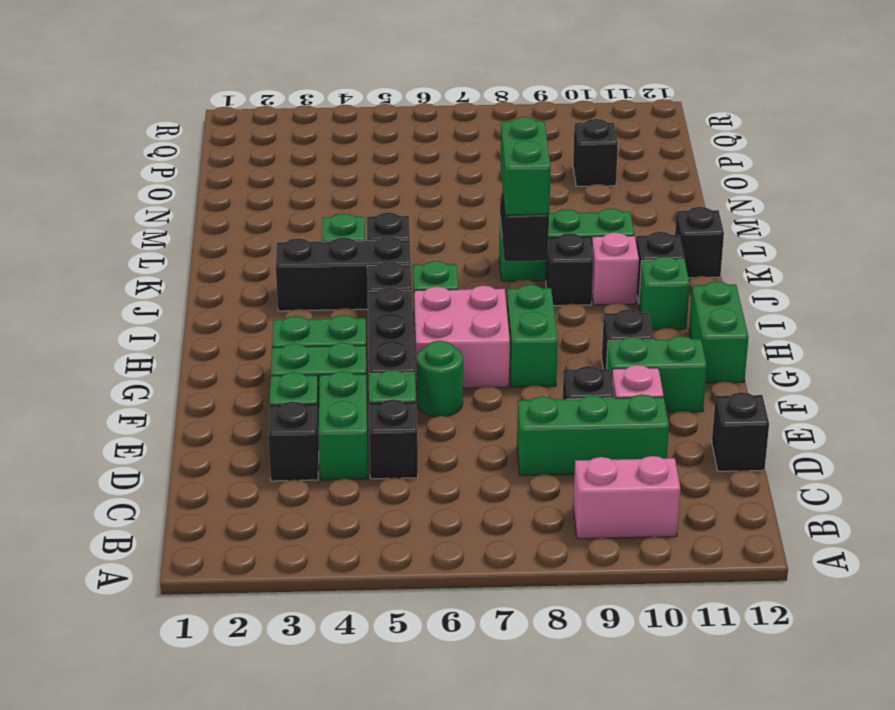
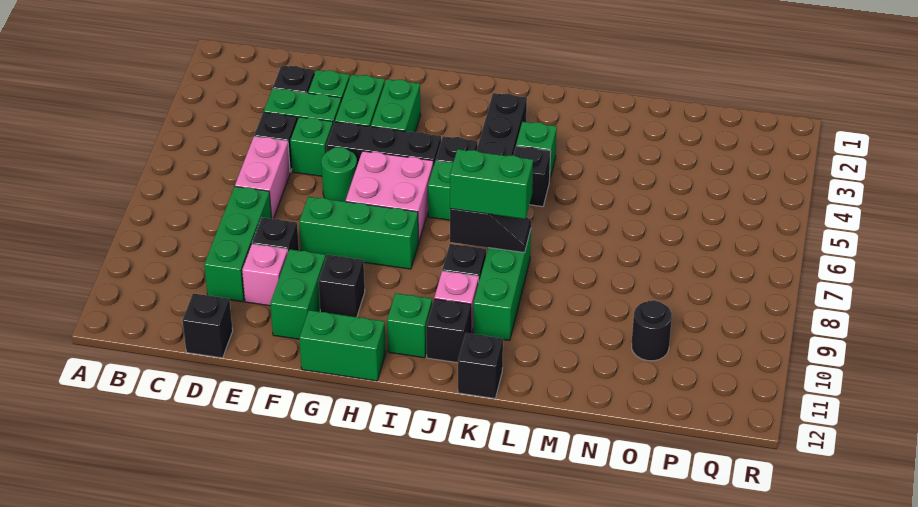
pink brick B9:B10 level 1 -> pink brick D6:D7 level 1
green brick G8:H8 level 1 -> green brick F8:H8 level 1
black brick O10 level 1 -> black round brick O10 level 1

